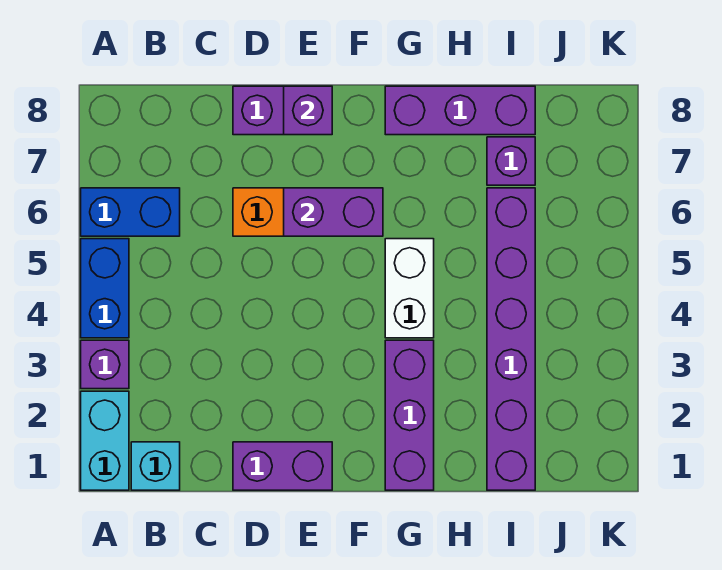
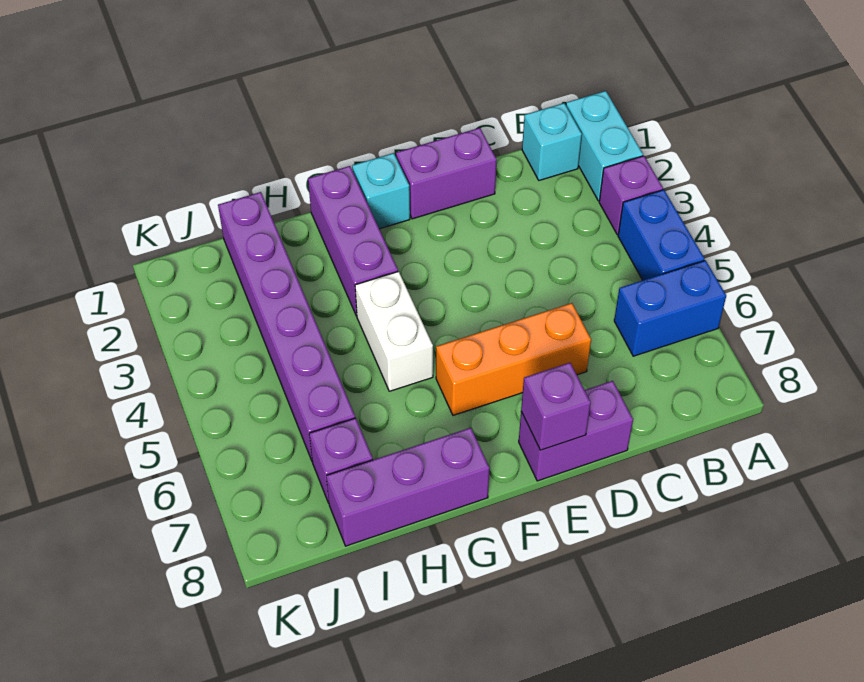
purple brick E6:F6 level 2 -> none
none -> cyan brick F1 level 1

